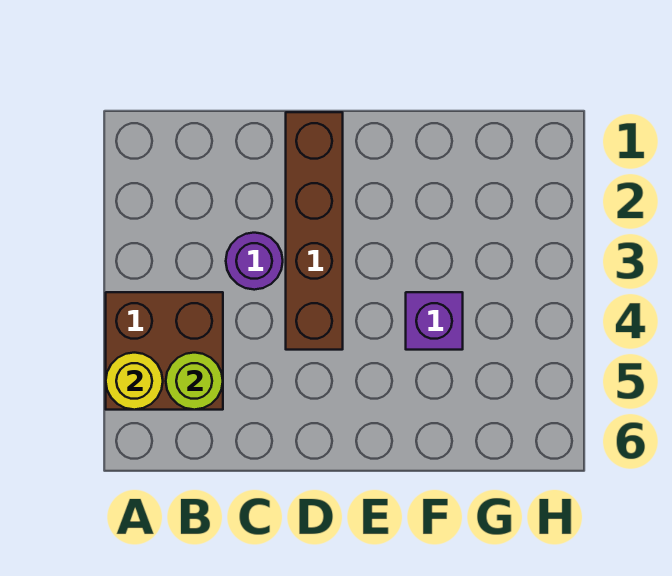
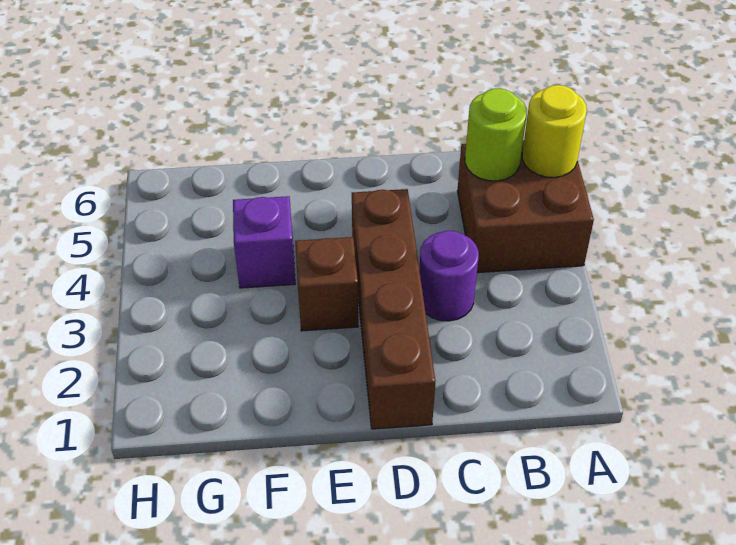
none -> brown brick E3 level 1

